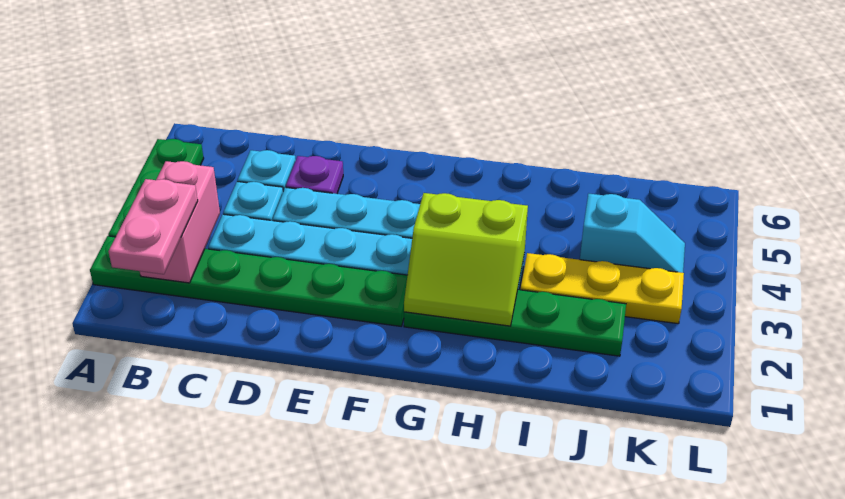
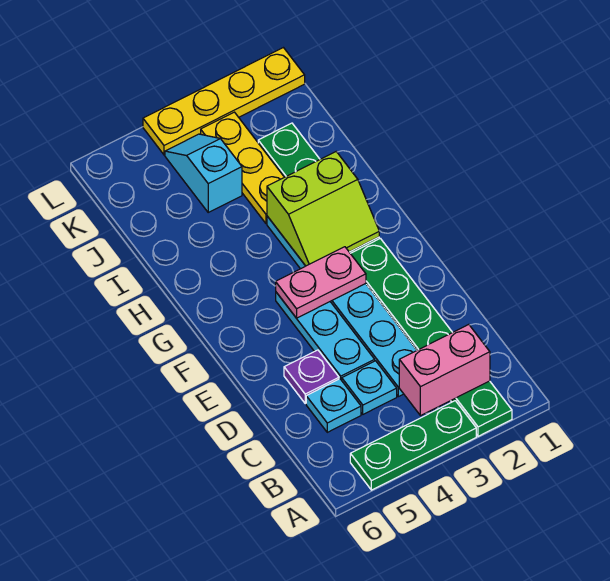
pink plate B1:B2 level 3 -> pink plate F3:F4 level 2
lime slope G2:H3 level 2 top 3 -> lime slope G2:H3 level 2 top H
none -> yellow plate L1:L4 level 1

